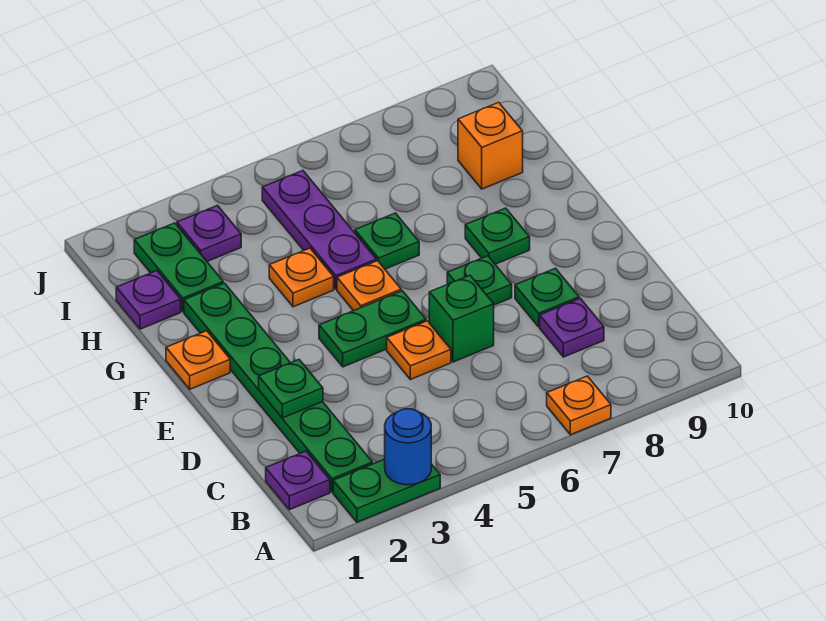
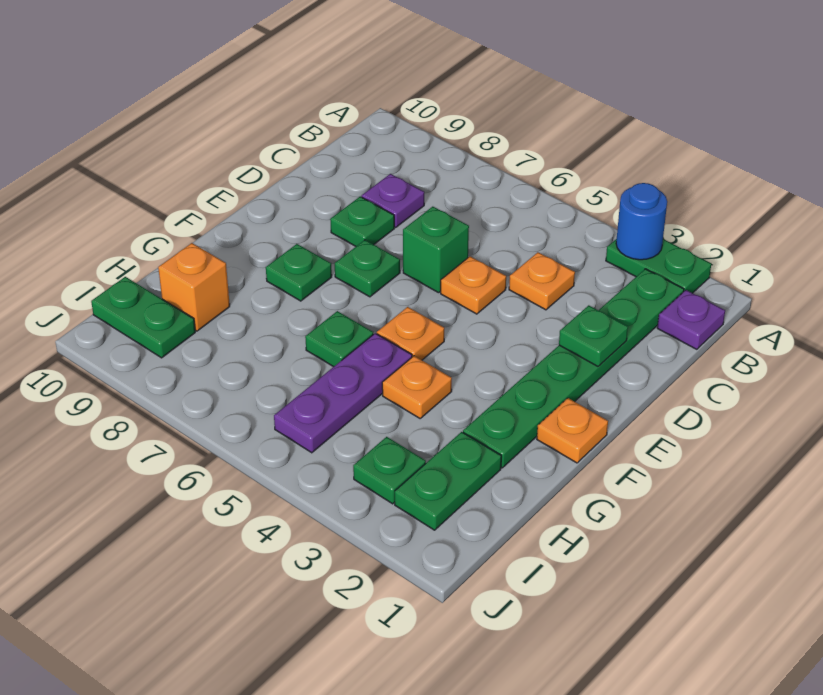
orange plate A7 level 1 -> orange plate C4 level 1
green plate E4:E5 level 1 -> green plate I9:I10 level 1
purple plate H1 level 1 -> none
purple plate I3 level 1 -> green plate I3 level 1

